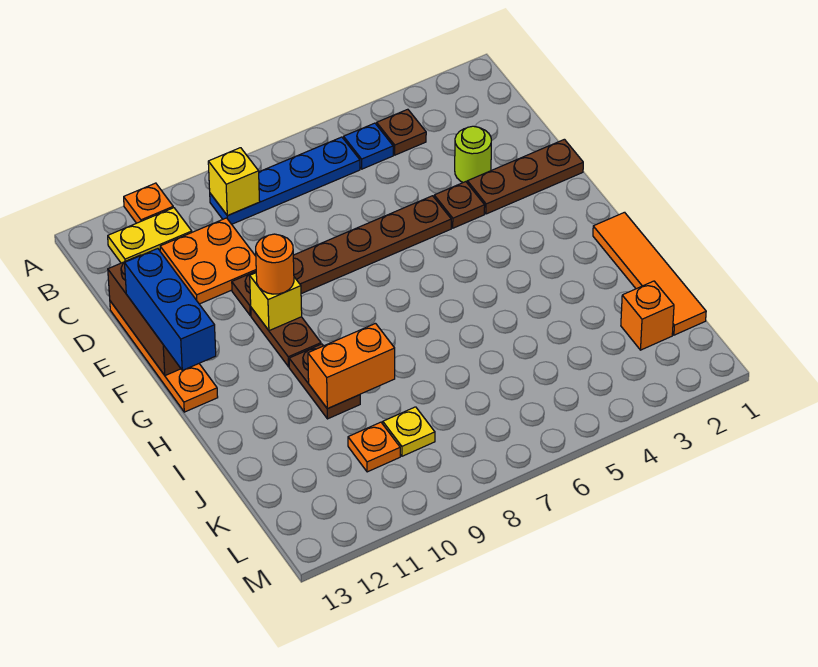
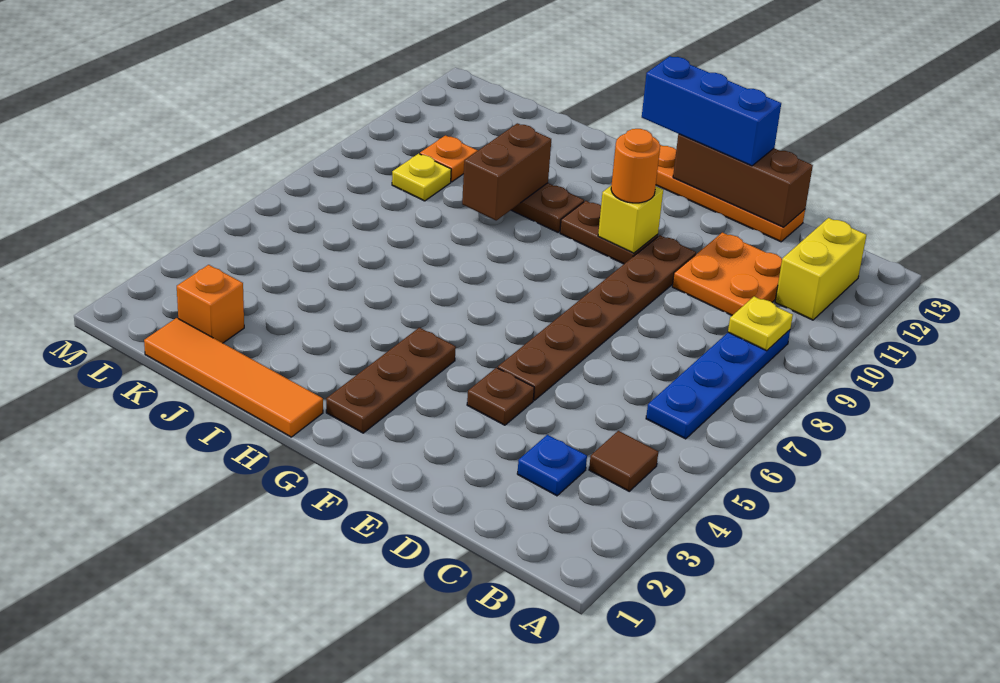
orange plate A11 level 1 -> none
brown plate B4 level 1 -> brown tile B4 level 1
blue plate B5 level 1 -> blue plate C3 level 1
yellow brick B9 level 2 -> yellow plate B9 level 2
yellow plate B11:B12 level 1 -> yellow brick B11:B12 level 1
lime round brick D3 level 1 -> none
brown plate E1:E3 level 1 -> brown plate G2:G4 level 1
orange brick I9:I10 level 2 -> brown brick I9:I10 level 2

